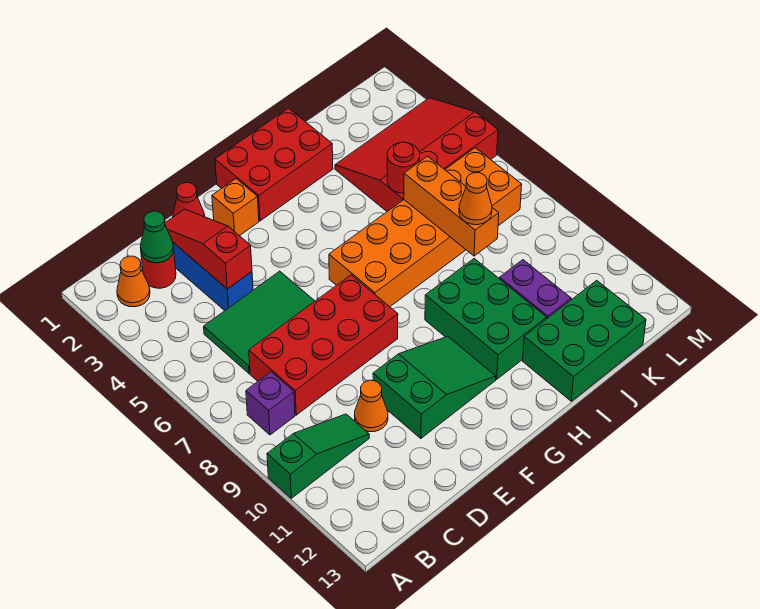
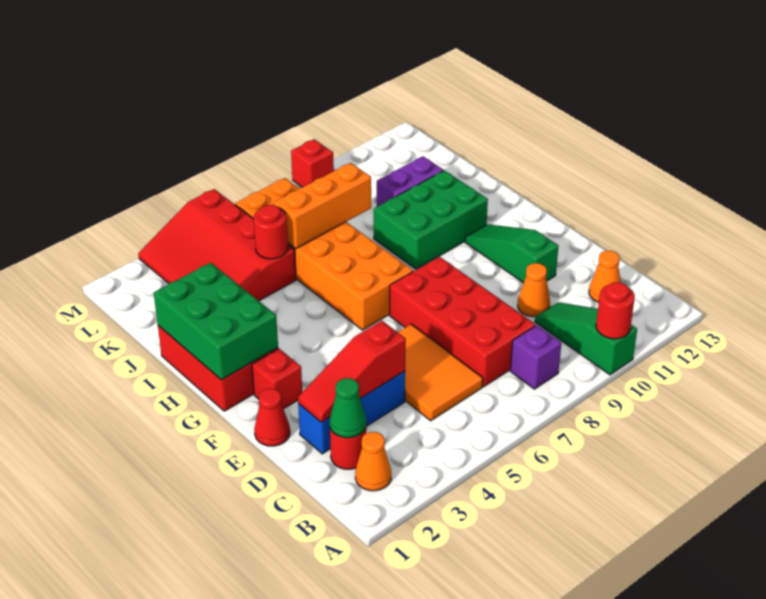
none -> red round brick A10 level 2
green tile C5:E6 level 1 -> orange tile C5:E6 level 1
green slope E10:G11 level 1 top E -> green slope E11:G11 level 1 top E
orange brick F2 level 1 -> red brick F2 level 1
green brick I12:K13 level 1 -> green brick G1:I2 level 2
orange cone J8 level 3 -> orange cone C12 level 1
none -> red brick M9 level 1

